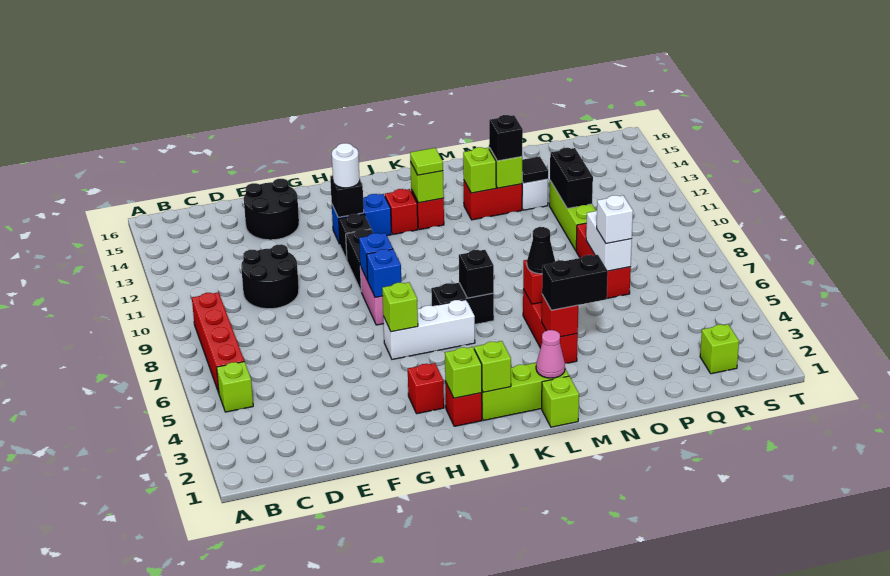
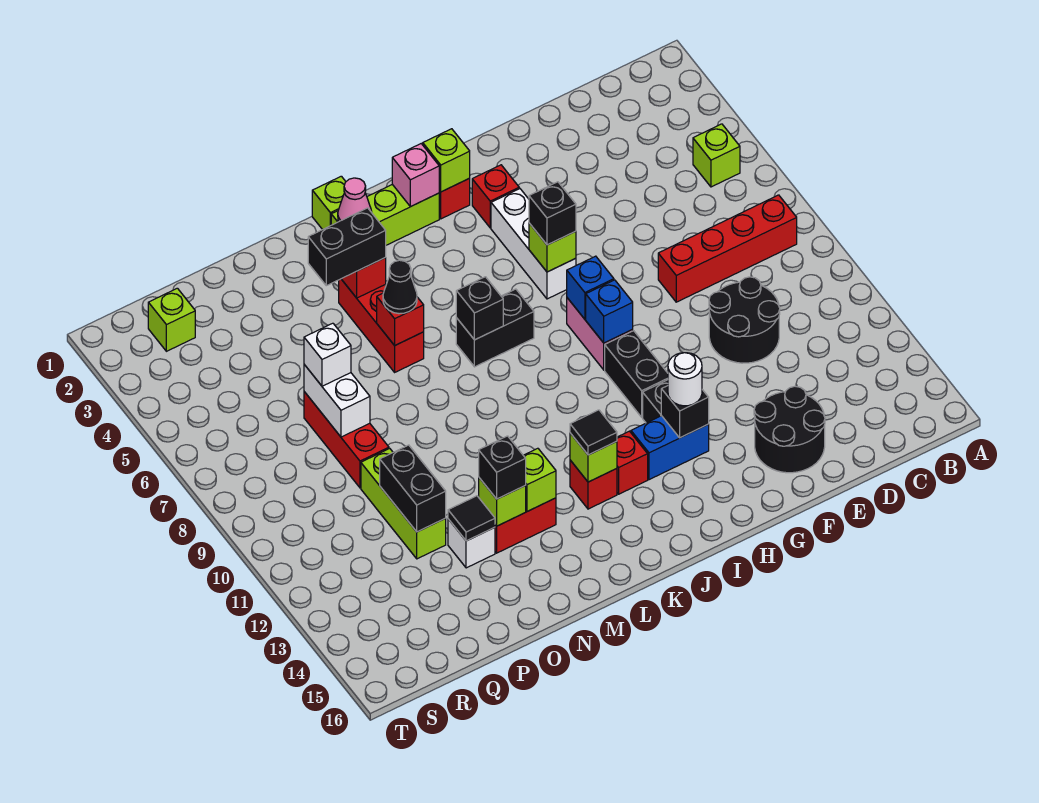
red brick B6:B9 level 1 -> red brick B8:E8 level 1
white brick H6:J6 level 1 -> white brick H4:H6 level 1
none -> black brick H6 level 3
lime brick J2 level 2 -> pink brick J2 level 2
lime tile K13 level 3 -> black tile K13 level 3

